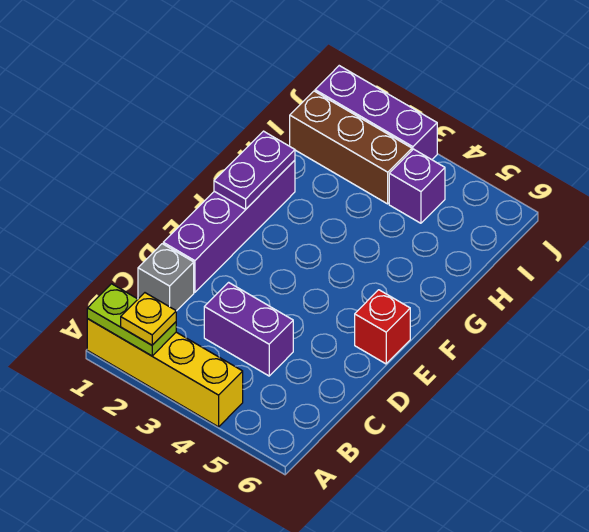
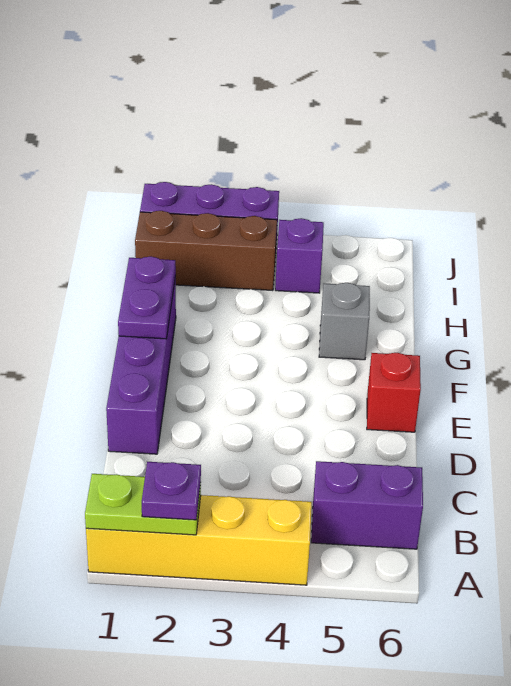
yellow plate A2 level 3 -> purple plate A2 level 3
grey brick C1 level 1 -> grey brick G5 level 1
purple brick C3:C4 level 1 -> purple brick B5:B6 level 1

